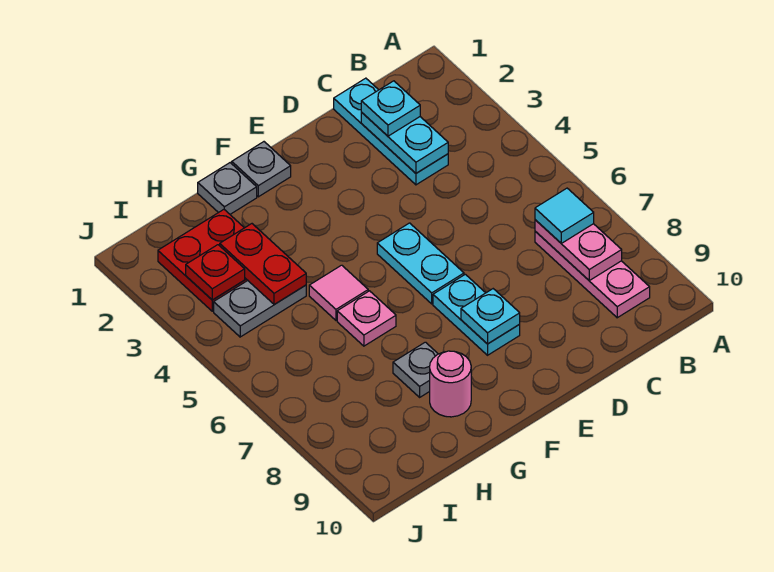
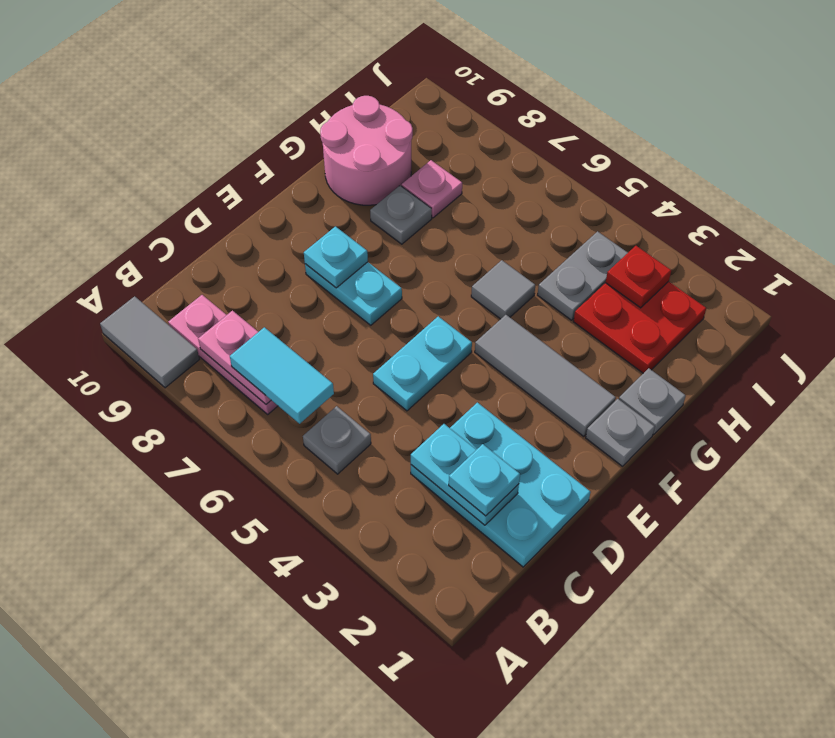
none -> grey tile A9:A10 level 1
none -> grey plate B5 level 1
cyan tile B7 level 3 -> cyan tile B6:B7 level 3
cyan plate C1:C3 level 1 -> cyan plate C1:D3 level 1
cyan plate E5:E6 level 1 -> cyan plate D5:E5 level 1
none -> grey tile F2:F4 level 1
pink tile G5 level 1 -> grey tile G5 level 1
pink plate G6 level 1 -> pink plate H8 level 1
pink round brick G9 level 1 -> pink round brick G9:H10 level 1
red plate H3:H4 level 2 -> none

